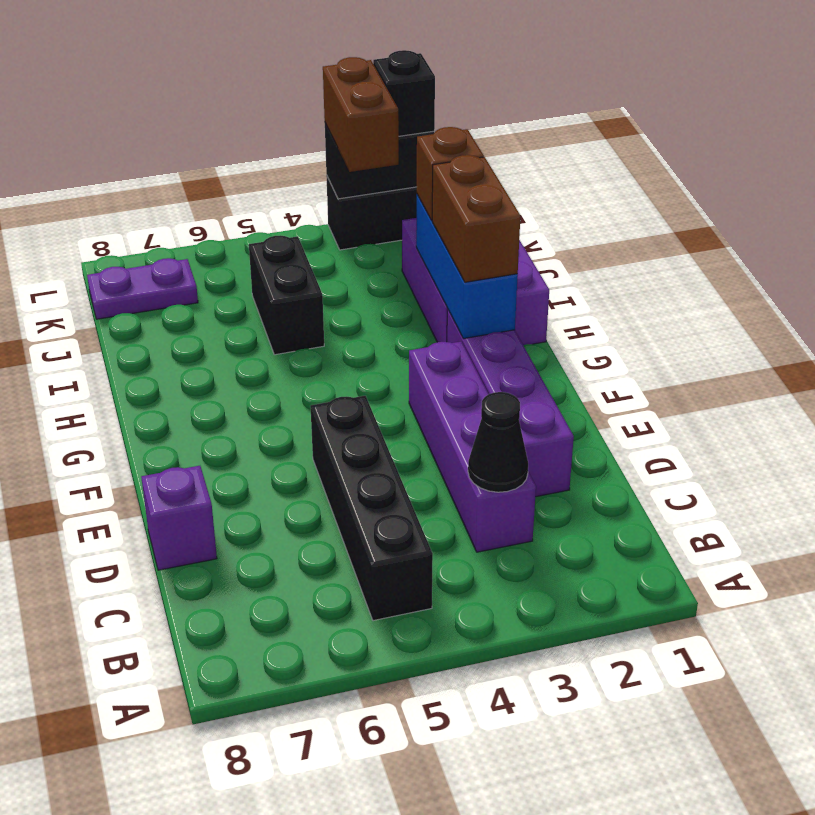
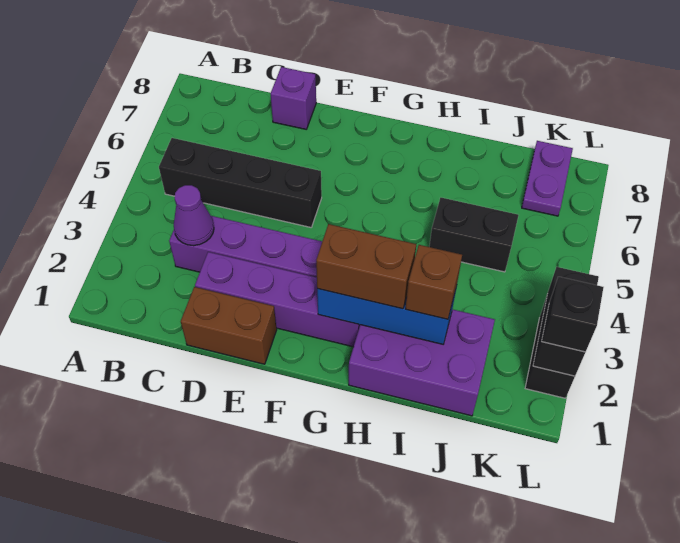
black cone C3 level 2 -> purple cone C3 level 2
brown brick K3:L3 level 3 -> brown brick D1:E1 level 1

